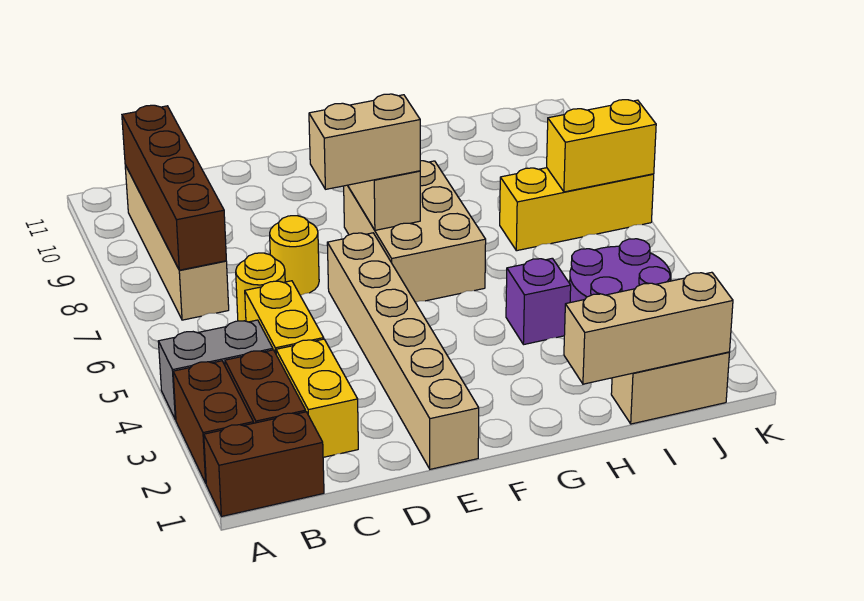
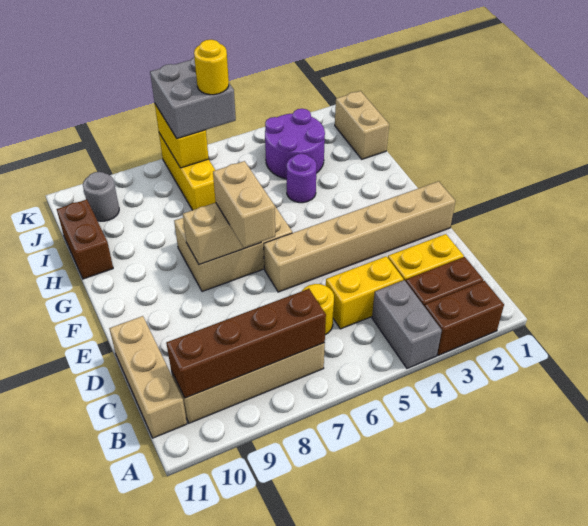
brown brick A1:B1 level 1 -> brown brick H11:I11 level 1
yellow round brick D7 level 1 -> yellow round brick J6 level 4
tan brick H1:J1 level 2 -> tan brick B11:D11 level 1
purple brick H4 level 1 -> purple round brick H4 level 1
none -> grey brick J6:K7 level 3
none -> grey round brick J10 level 1

